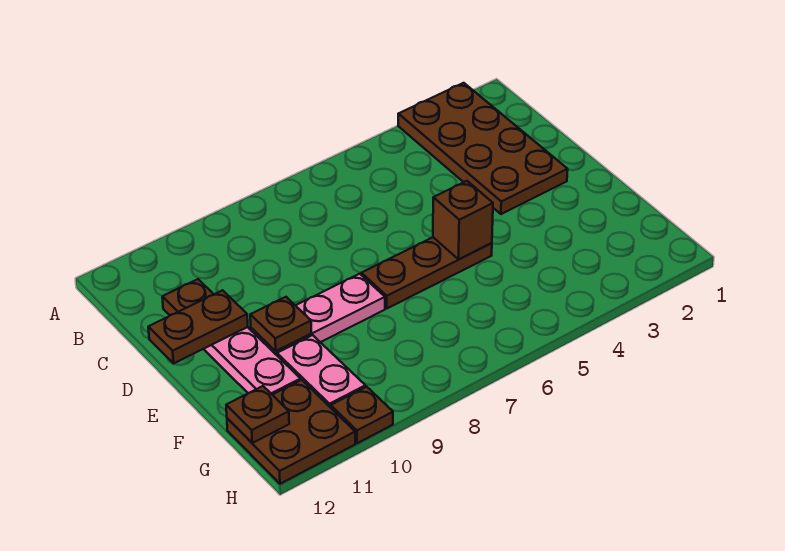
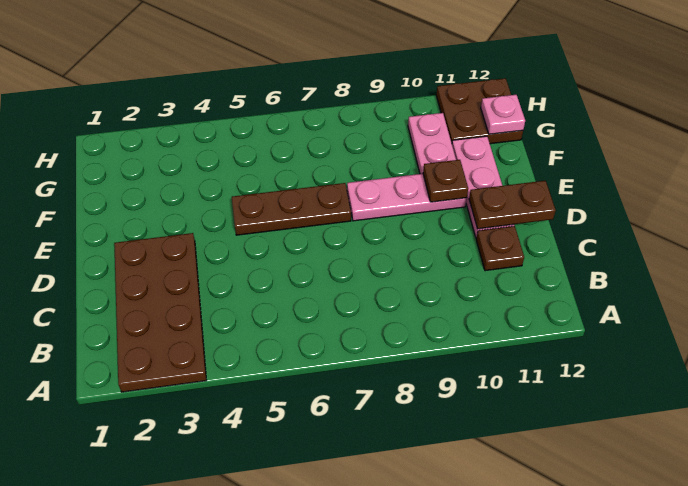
brown brick E5 level 2 -> none
brown plate G12 level 2 -> pink plate G12 level 2
brown plate H10 level 1 -> none

